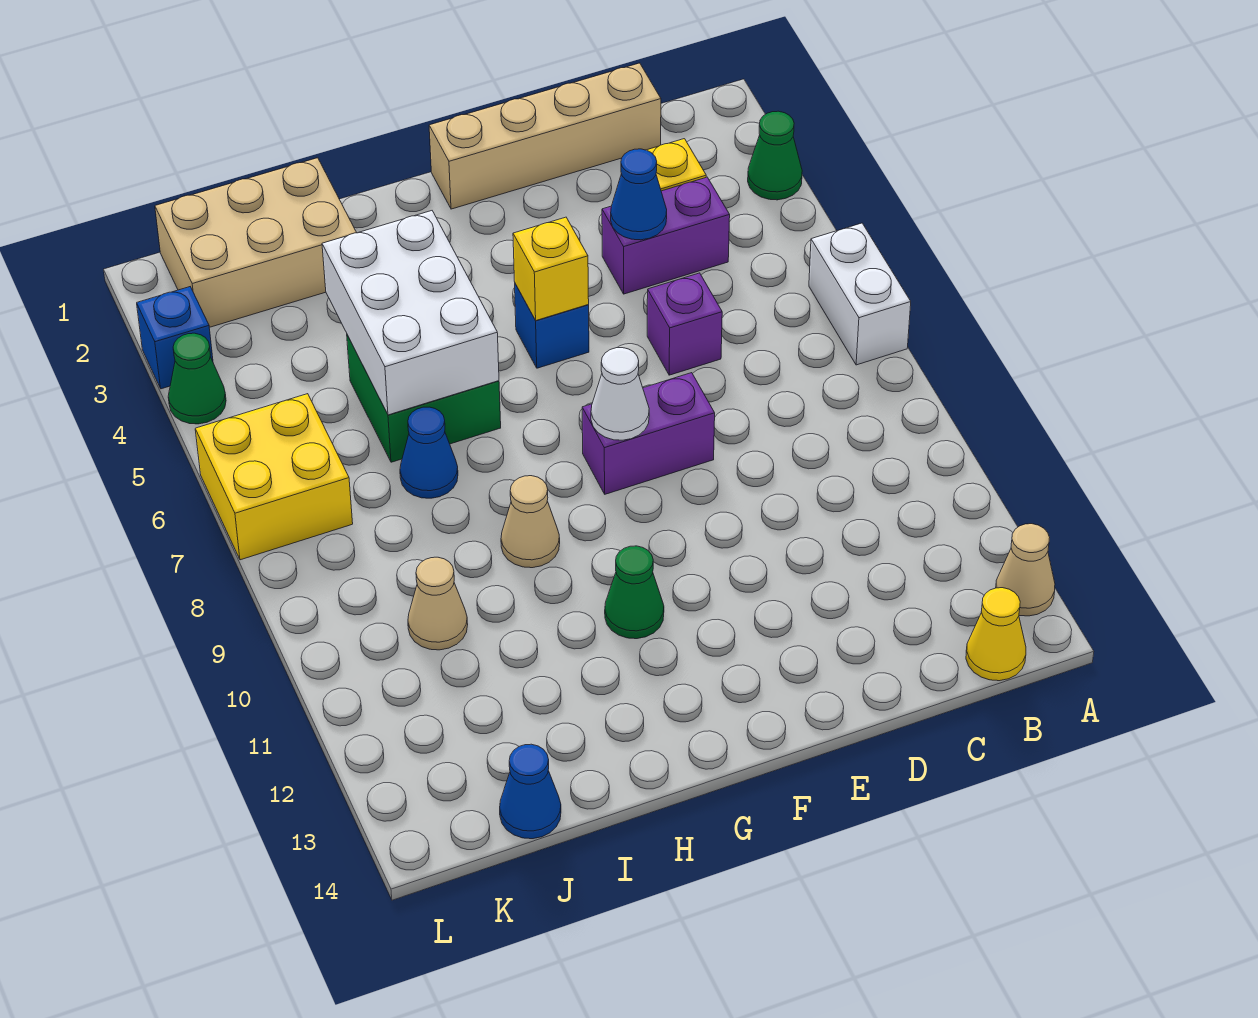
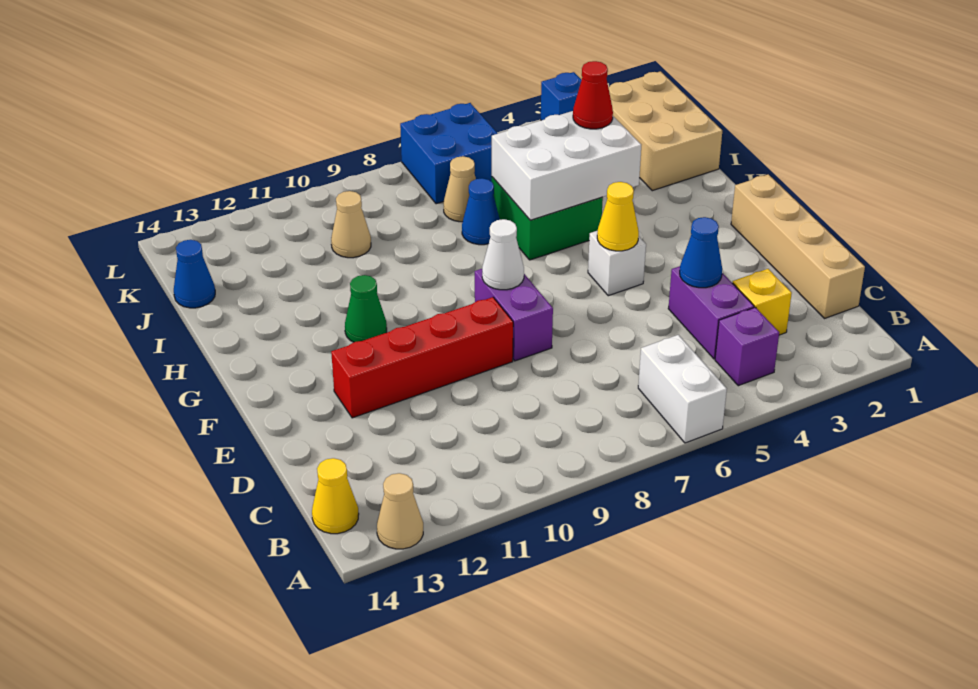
green cone A3 level 1 -> none
white brick A6:A7 level 1 -> white brick A6:B6 level 1
purple brick D6 level 1 -> purple brick B4 level 1
none -> red brick E9:E12 level 1
blue brick F5 level 1 -> white brick F5 level 1
yellow brick F5 level 2 -> yellow cone F5 level 2
tan cone H9 level 1 -> tan cone J7 level 1
none -> red cone I4 level 3
yellow brick K6:L7 level 1 -> blue brick K6:L7 level 1
green cone L4 level 1 -> none

